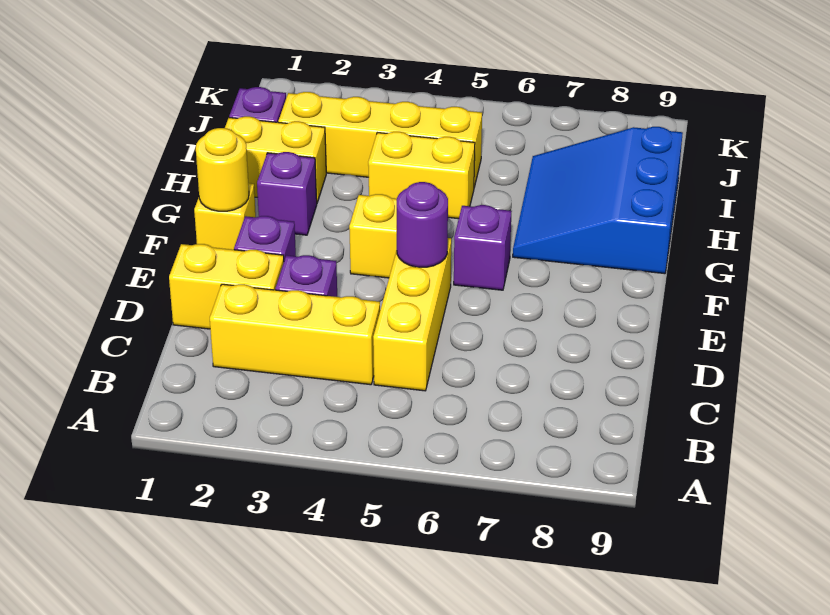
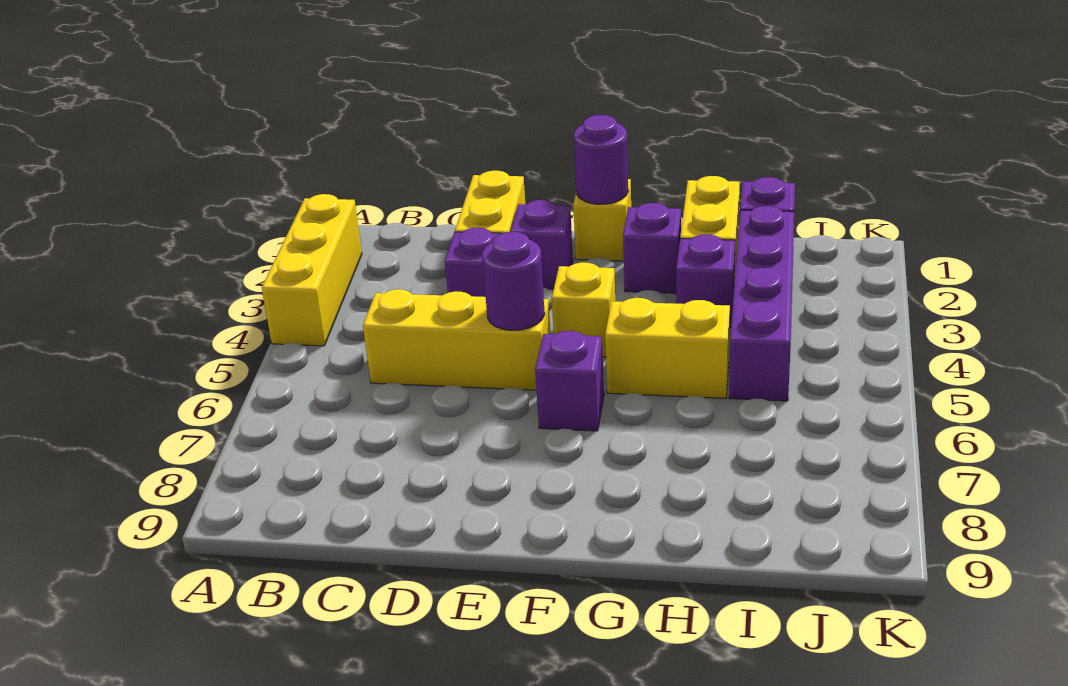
yellow brick C2:C4 level 1 -> yellow brick A2:A4 level 1
yellow round brick F1 level 2 -> purple round brick F1 level 2
blue slope G7:I9 level 1 top 9 -> none
none -> purple brick H3 level 1
yellow brick H4:H5 level 1 -> yellow brick G5:H5 level 1
yellow brick I2:I5 level 1 -> purple brick I2:I5 level 1

